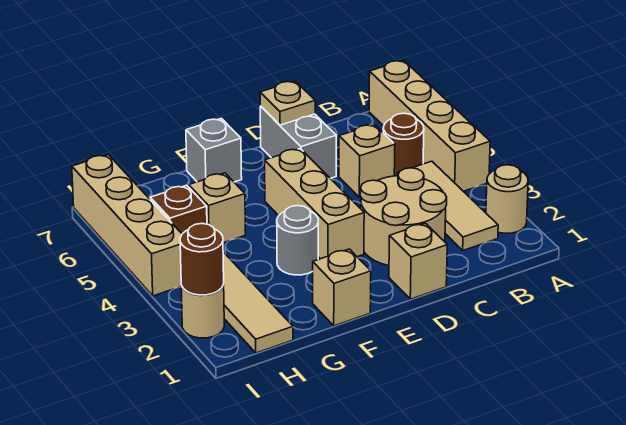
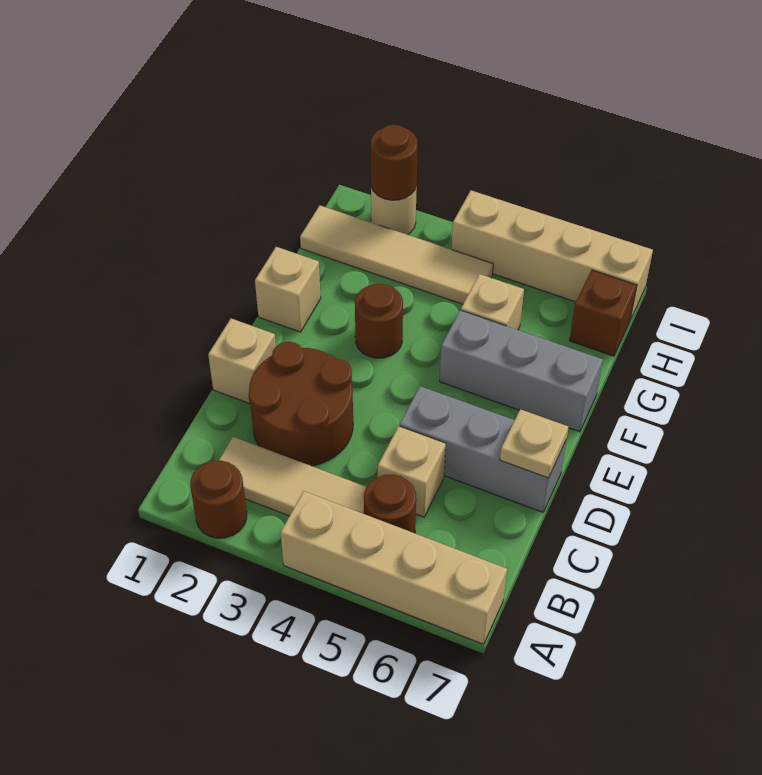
tan round brick A2 level 1 -> brown round brick A2 level 1
tan round brick C2:D3 level 1 -> brown round brick C2:D3 level 1
grey brick D6:D7 level 1 -> grey brick D5:D7 level 1
tan brick E3:E5 level 1 -> none
grey round brick F3 level 1 -> brown round brick F3 level 1
grey brick F7 level 1 -> grey brick F5:F7 level 1
brown brick H5 level 1 -> brown brick H7 level 1

